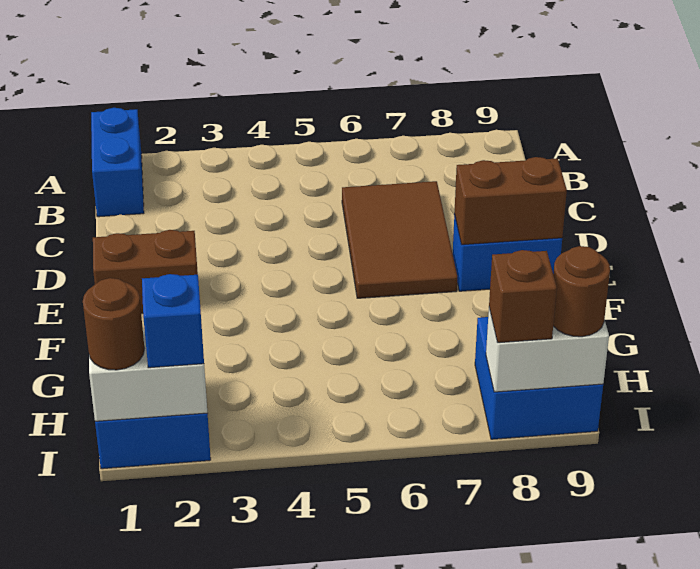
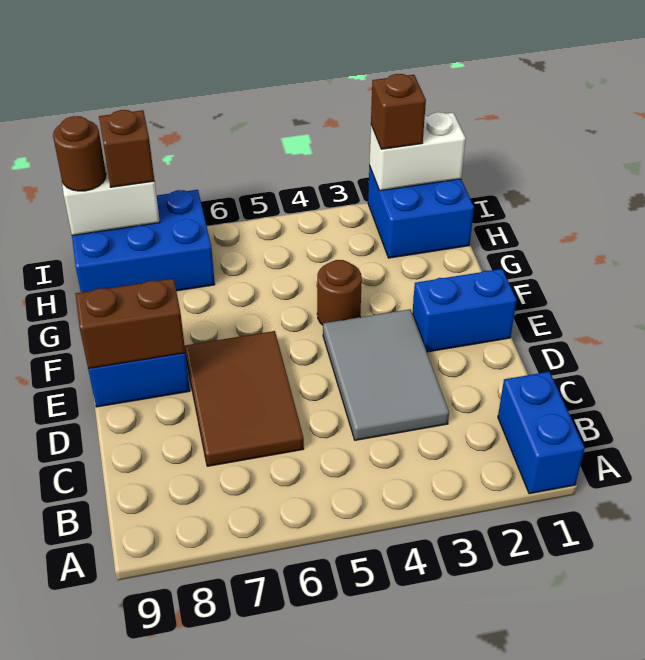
none -> grey tile C3:E4 level 1
brown brick E1:E2 level 1 -> blue brick E1:E2 level 1
blue brick H8:I9 level 1 -> blue brick H7:I9 level 1
brown round brick I1 level 3 -> brown round brick F4 level 1
blue brick I2 level 3 -> brown brick I2 level 3

